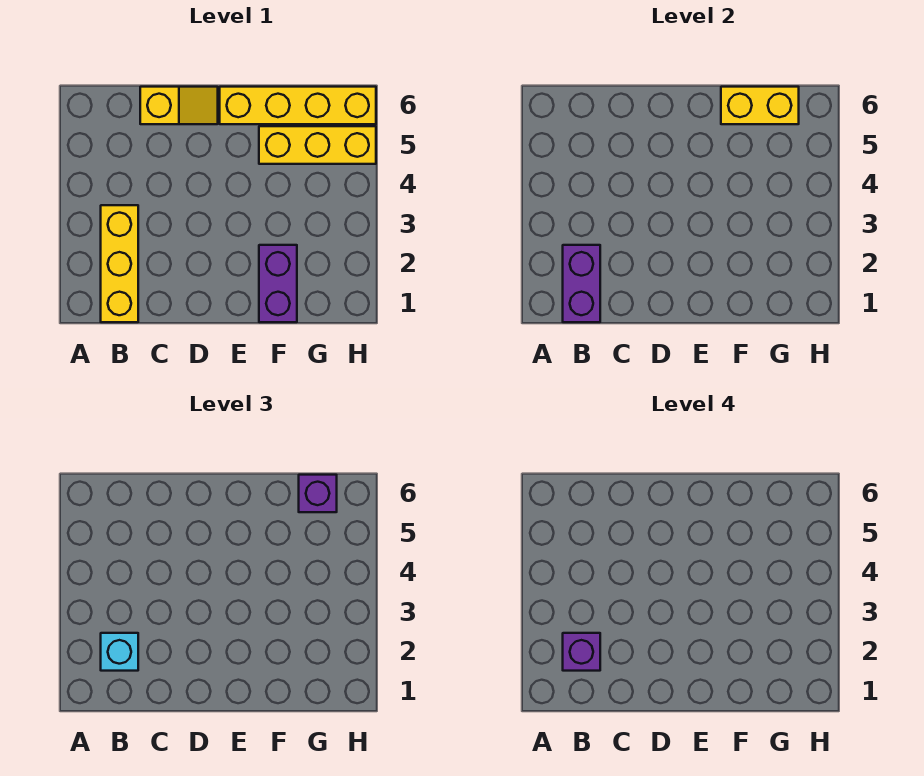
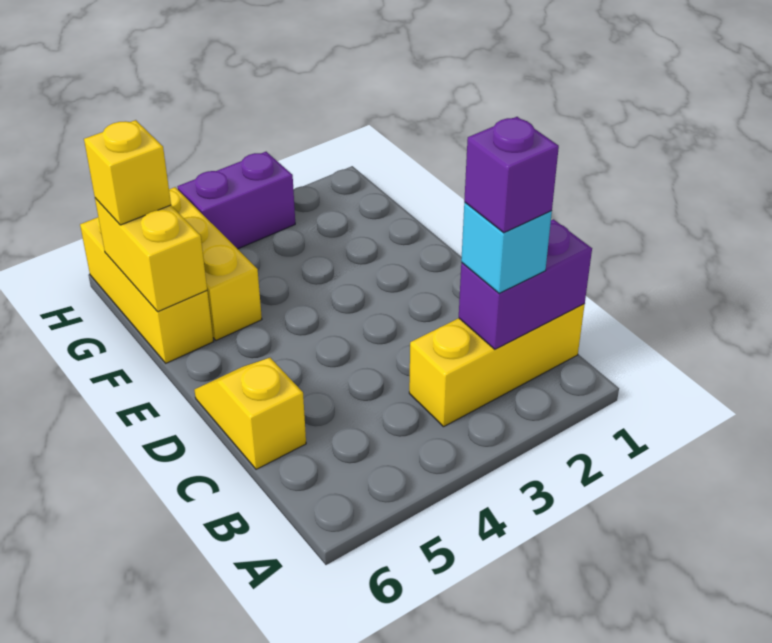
yellow brick E6:H6 level 1 -> yellow brick F6:H6 level 1
purple brick F1:F2 level 1 -> purple brick H3:H4 level 1
purple brick G6 level 3 -> yellow brick G6 level 3

